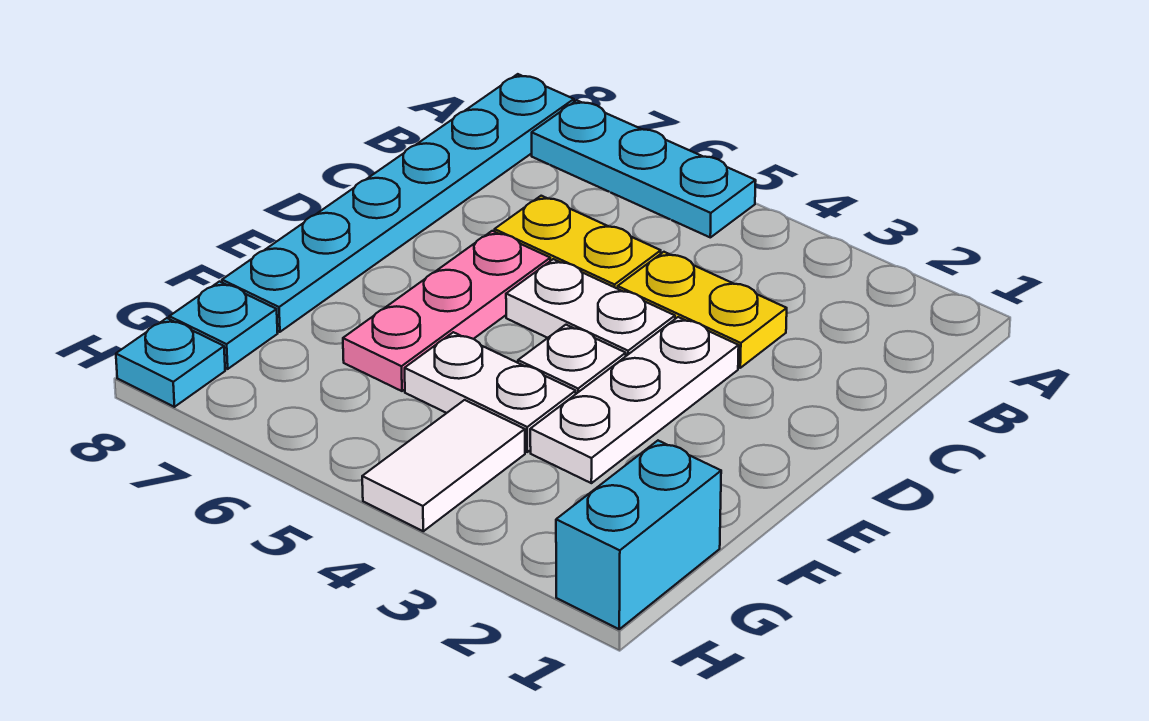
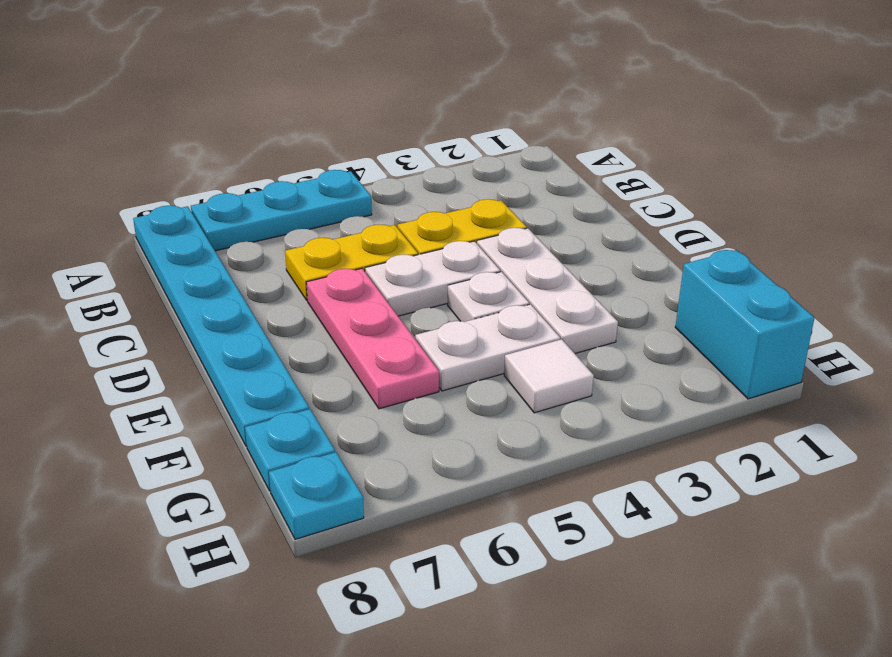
white tile G4:H4 level 1 -> white tile G4 level 1

